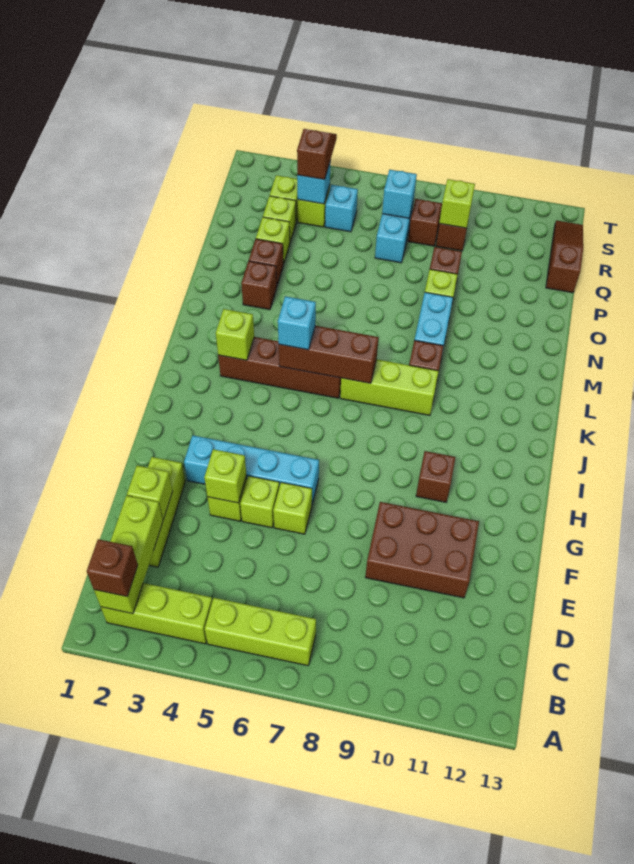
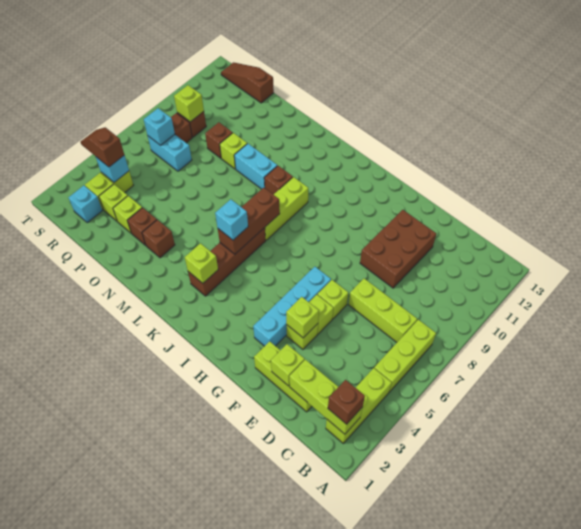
none -> lime brick C7:E7 level 1
brown brick H10 level 1 -> none
cyan brick R5 level 1 -> cyan brick R2 level 1

